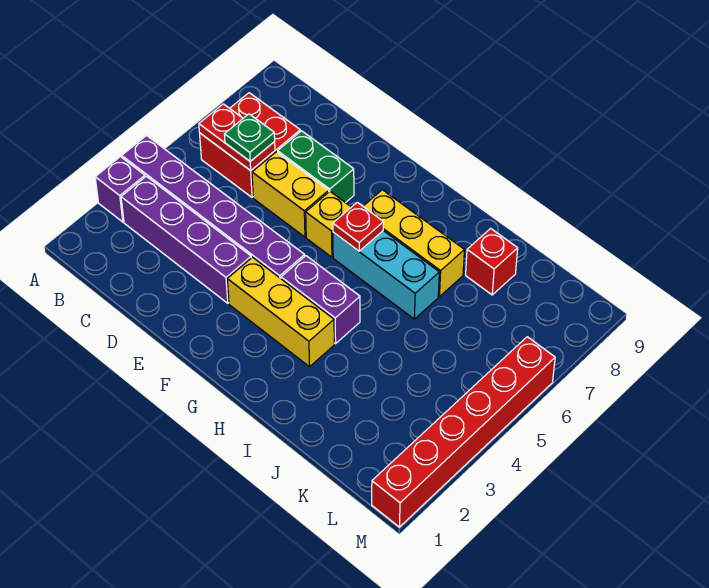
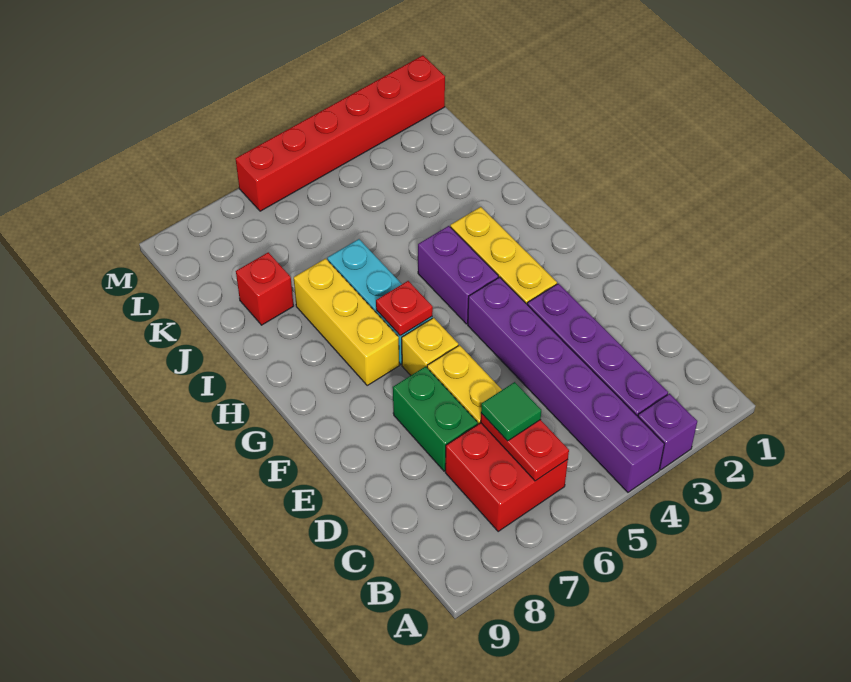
green plate C6 level 3 -> green tile C6 level 3

